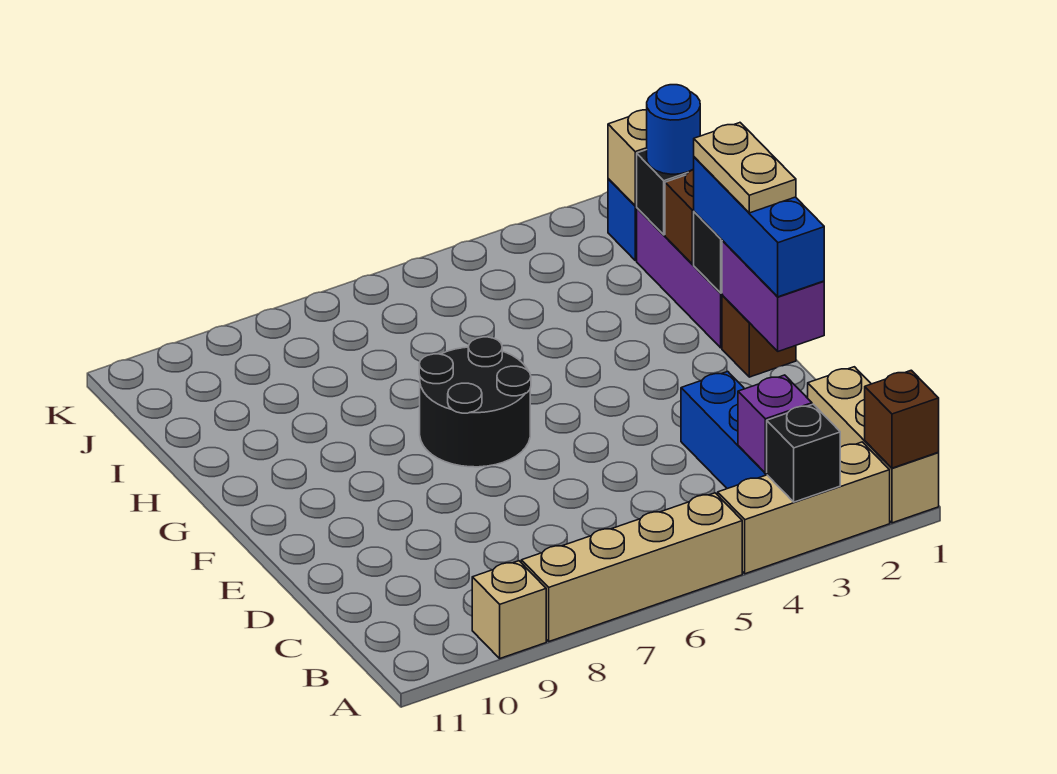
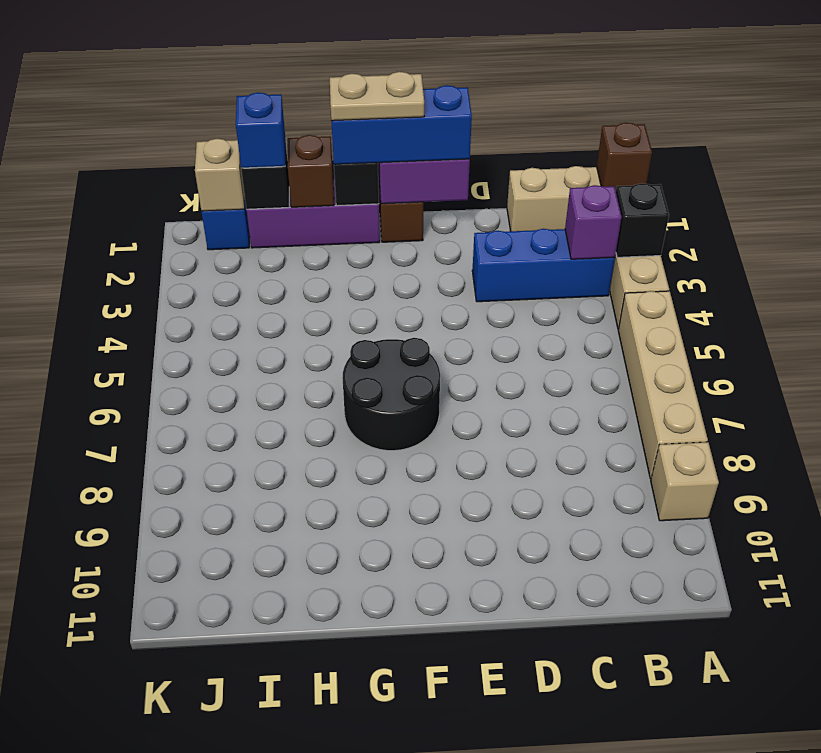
blue round brick I1 level 3 -> blue brick I1 level 3

